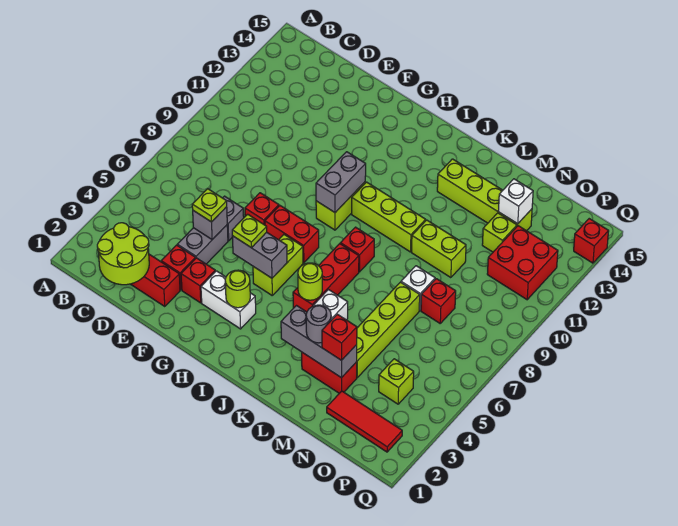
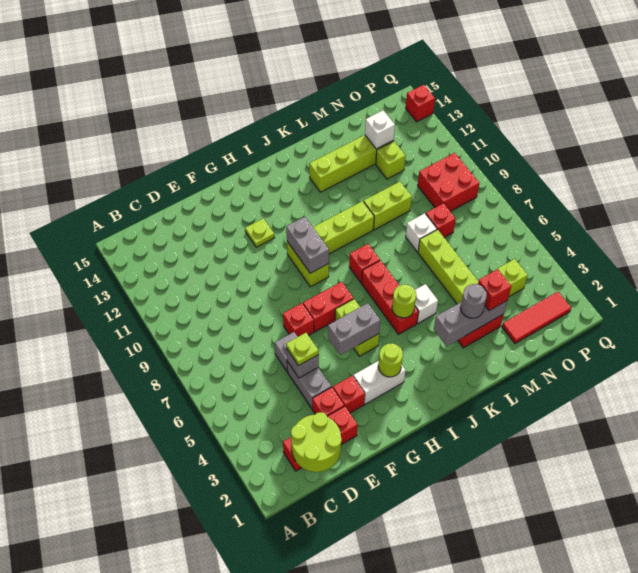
lime plate G5 level 3 -> lime plate G12 level 1
red brick O11:P12 level 1 -> red brick O9:P10 level 1

